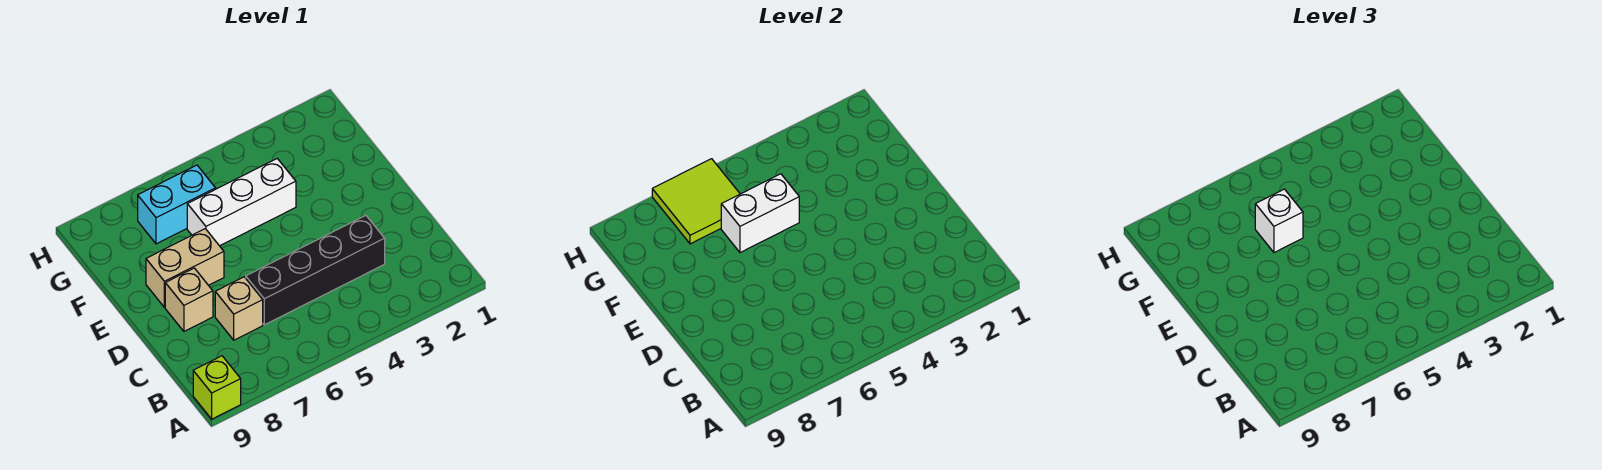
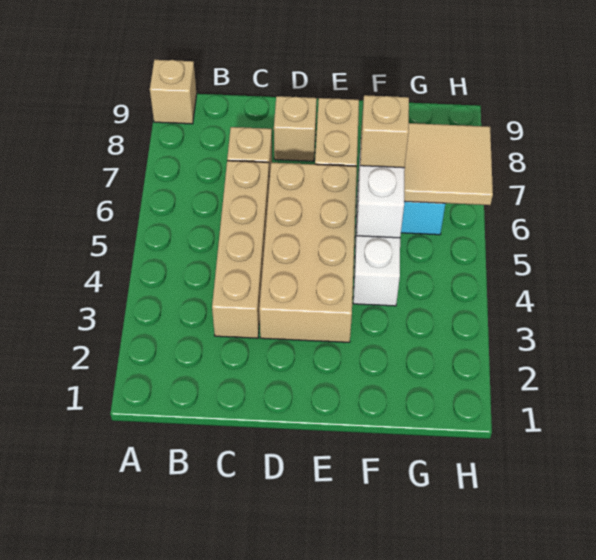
lime brick A9 level 1 -> tan brick A9 level 1
black brick C3:C6 level 1 -> tan brick C3:C6 level 1
none -> tan brick D3:E6 level 1
white brick F6 level 3 -> tan brick F6 level 3
lime tile G6:H7 level 2 -> tan tile G6:H7 level 2

